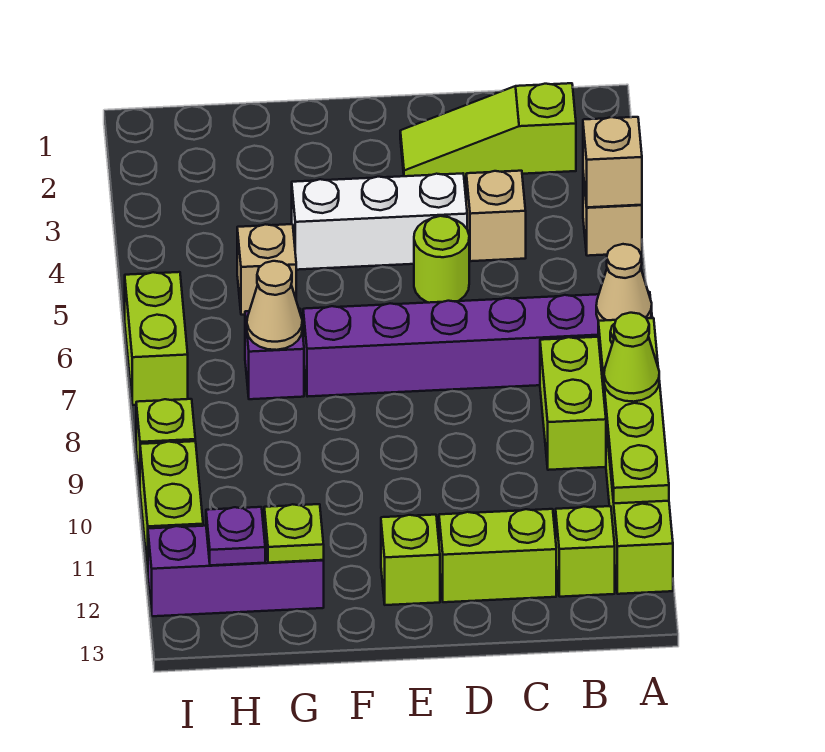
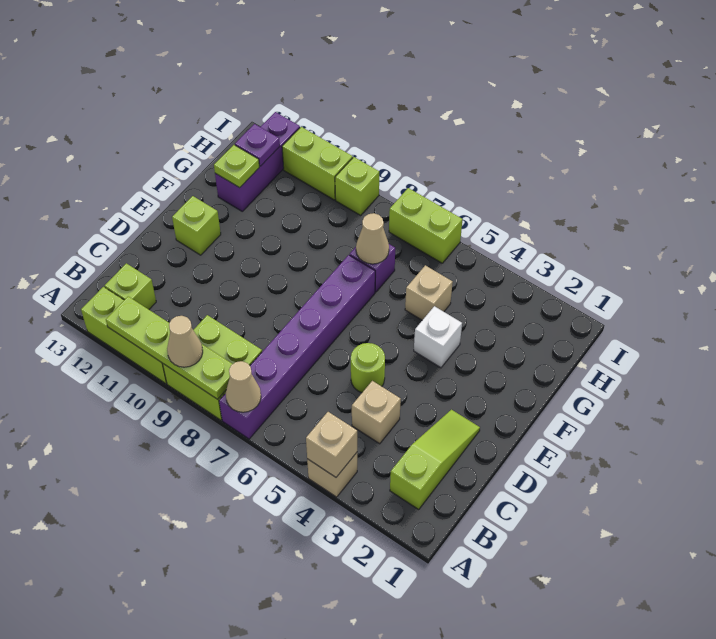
lime cone A9 level 3 -> tan cone A9 level 3
lime brick C12:D12 level 1 -> none
white brick D4:F4 level 1 -> white brick F4 level 1

